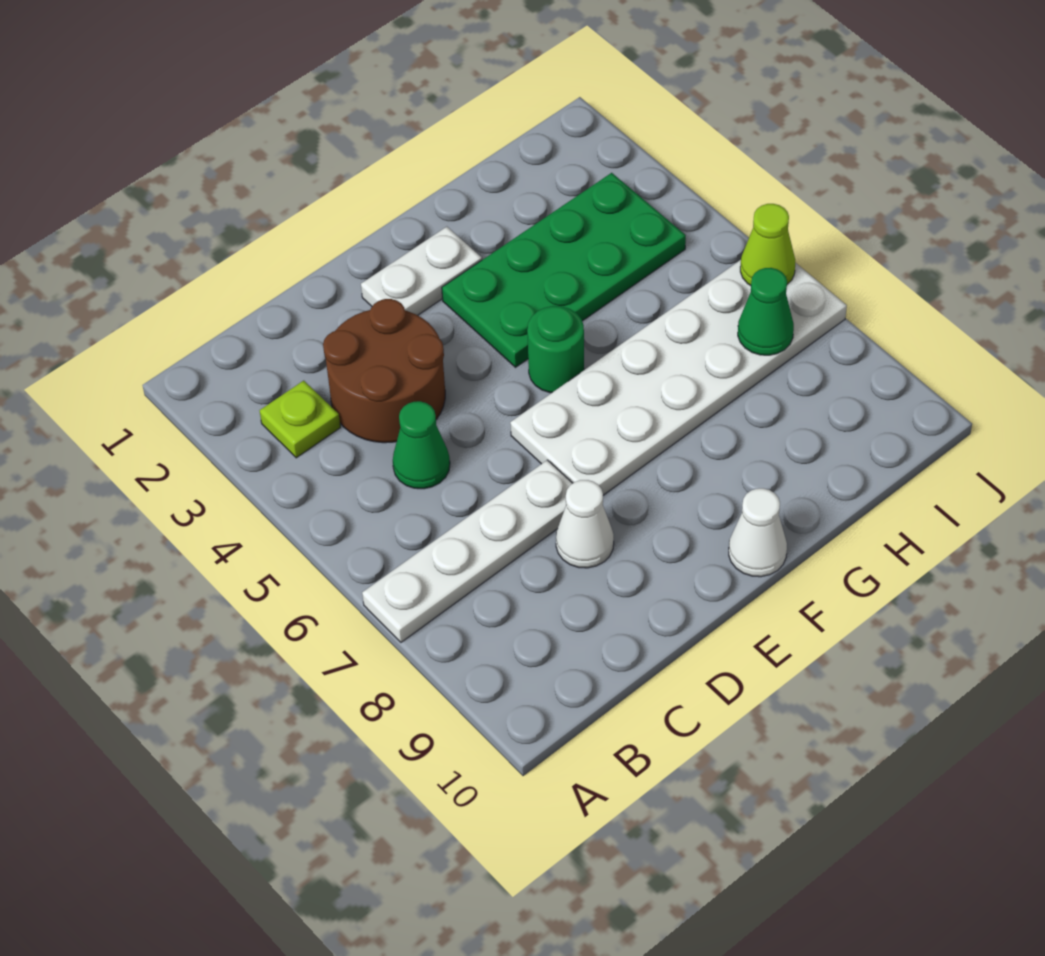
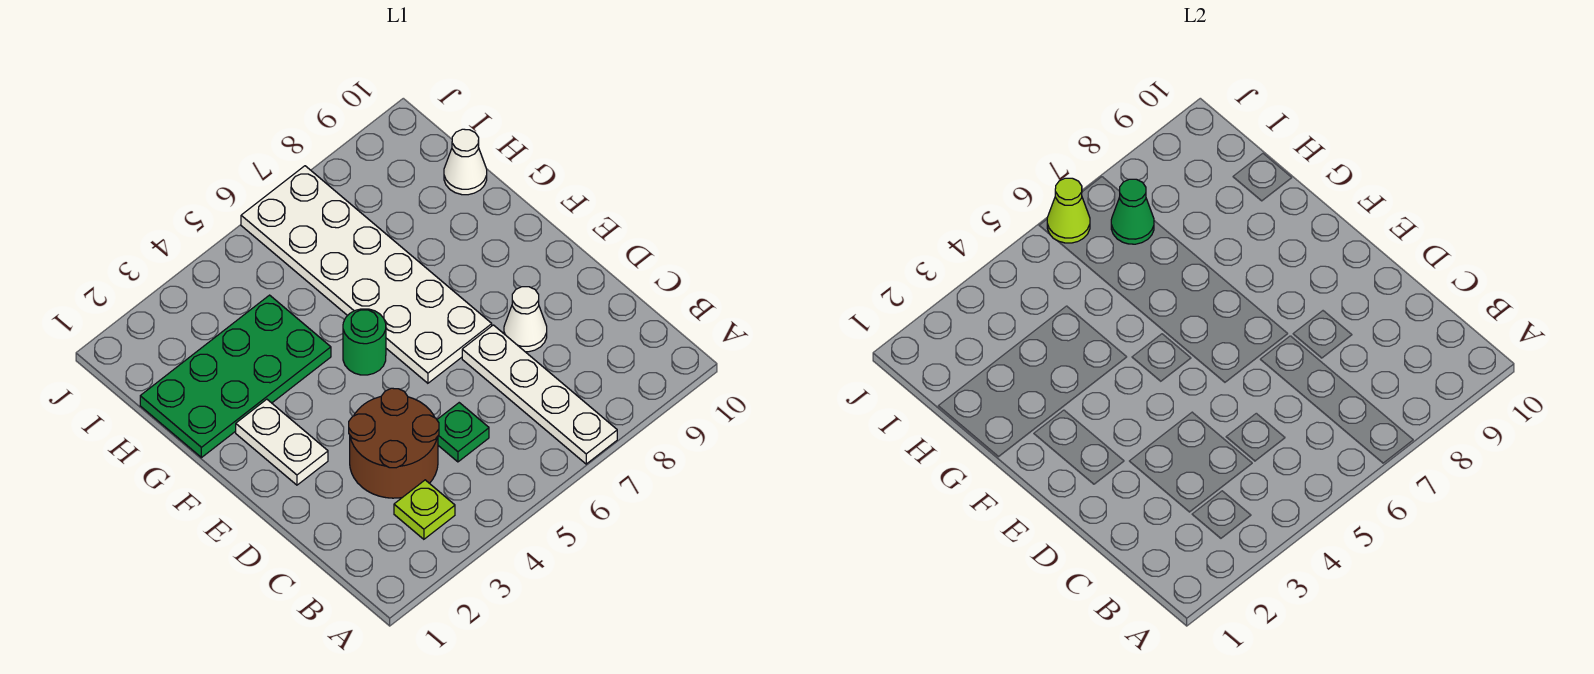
green cone C5 level 1 -> green plate C5 level 1
green plate F3:I4 level 1 -> green plate G1:H4 level 1
white cone F10 level 1 -> white cone H10 level 1

